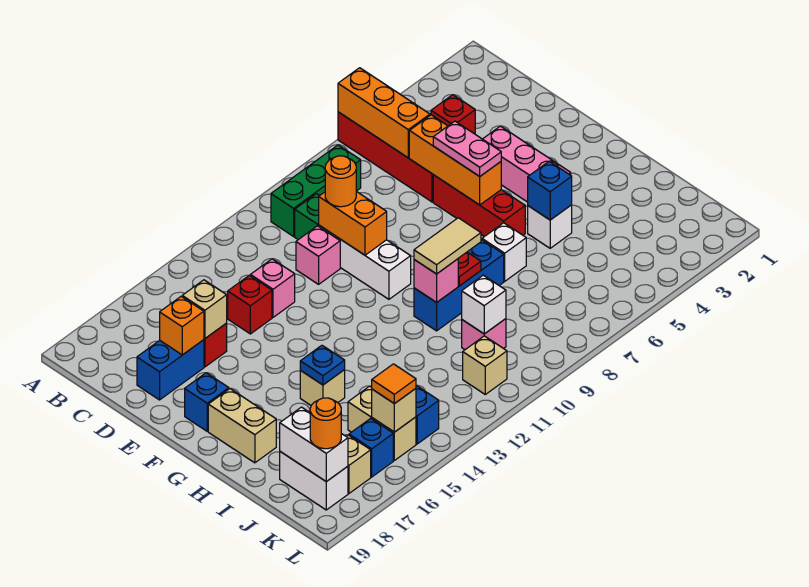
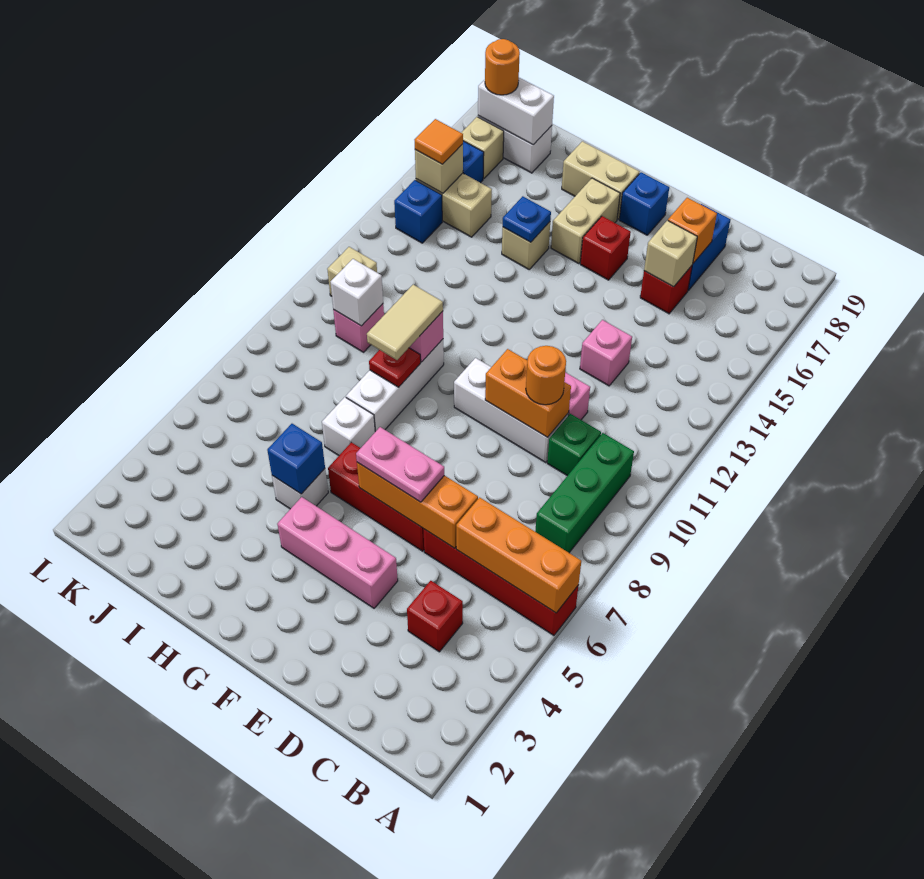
red brick D14 level 1 -> red brick F16 level 1
none -> tan brick G16:G17 level 1
blue brick H8:H10 level 1 -> white brick H8:H10 level 1

